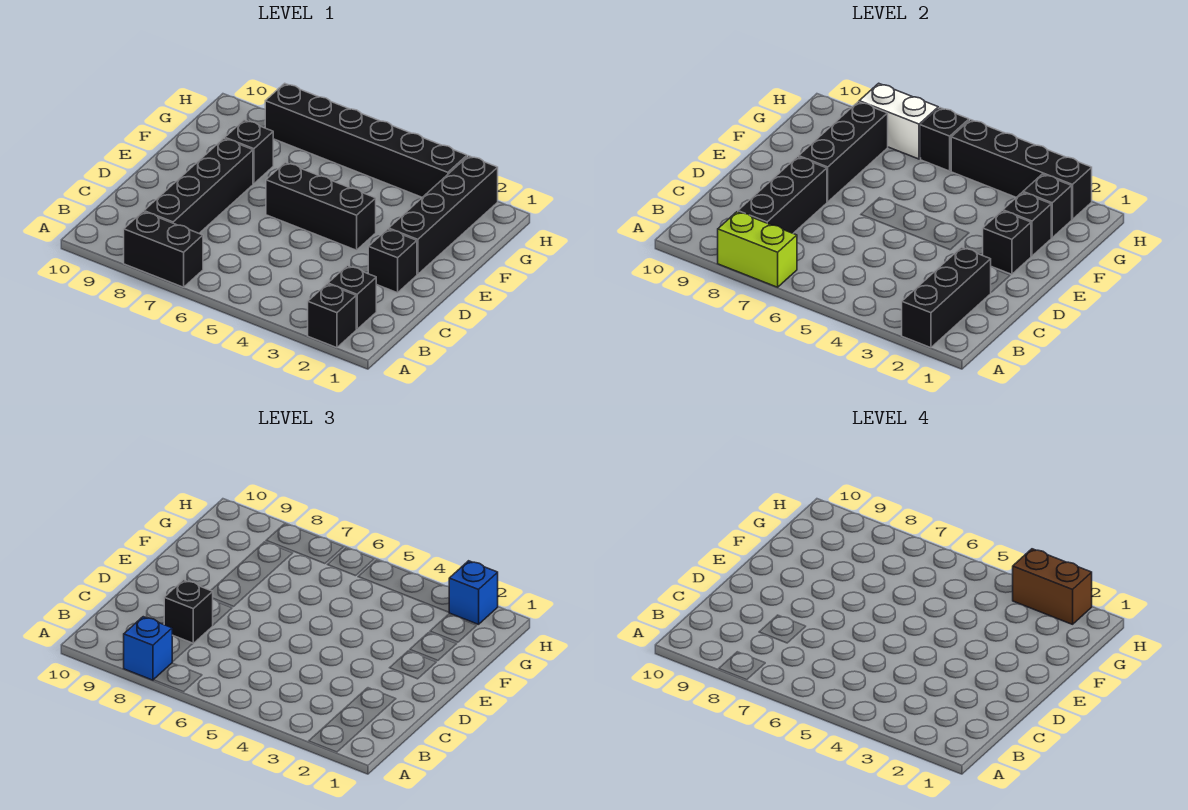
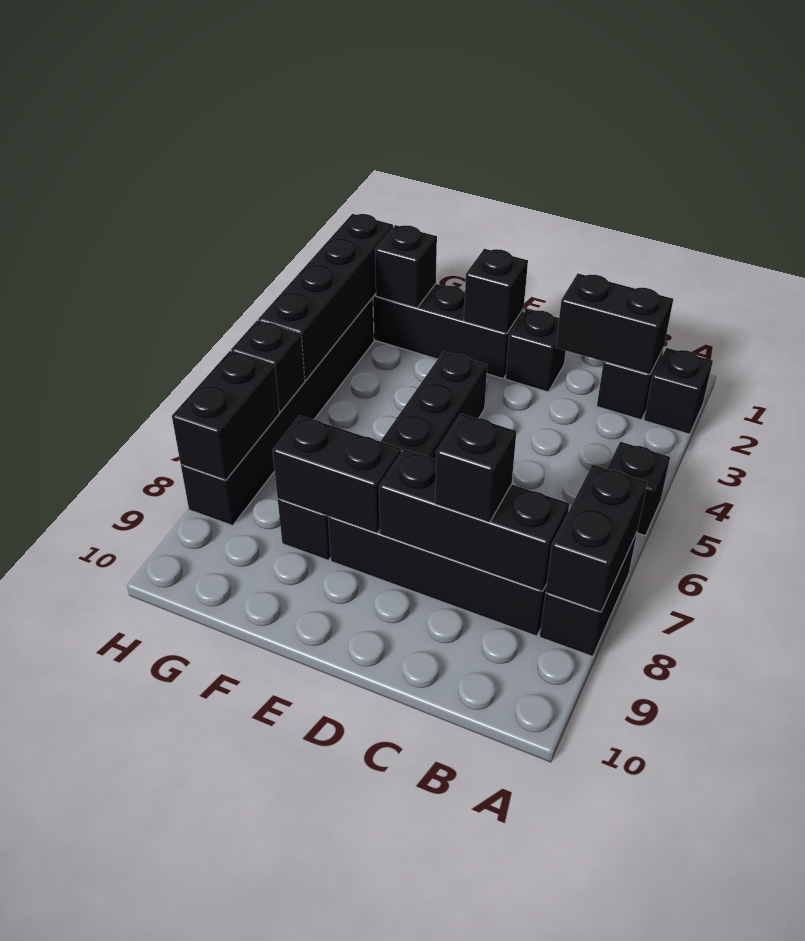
black brick A2:C2 level 2 -> black brick B2:C2 level 2
lime brick A7:A8 level 2 -> black brick A7:A8 level 2
blue brick A8 level 3 -> none
black brick E8:G8 level 2 -> black brick E8:F8 level 2
black brick F2 level 2 -> black brick A5 level 1
blue brick H2 level 3 -> none
brown brick H2:H3 level 4 -> none
white brick H7:H8 level 2 -> black brick H7:H8 level 2

